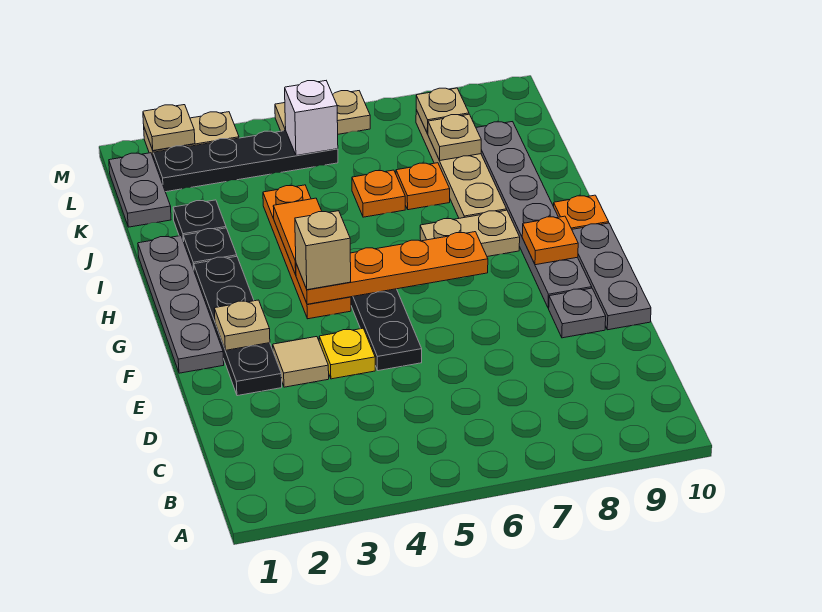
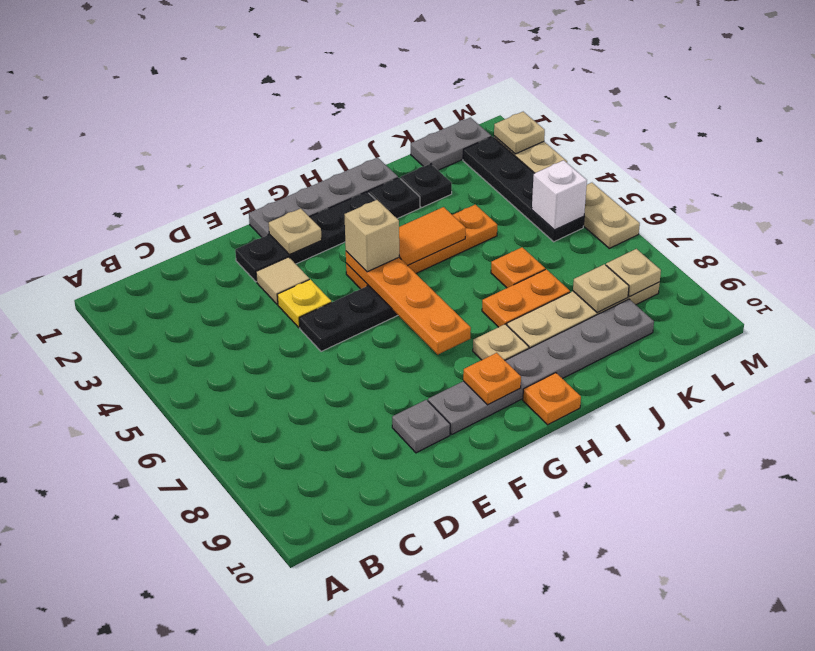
grey plate E10:G10 level 1 -> none
tan plate H7:H8 level 1 -> tan plate H8 level 1
orange plate J7 level 1 -> orange plate I7:J7 level 1

